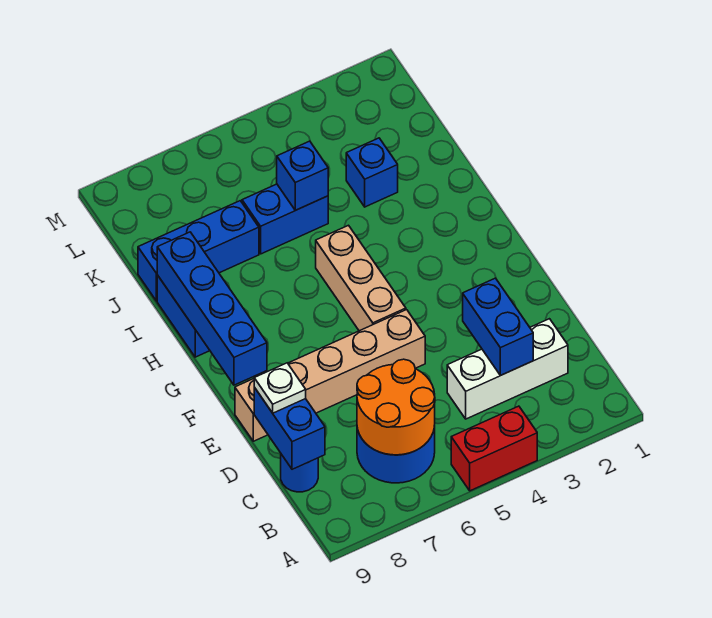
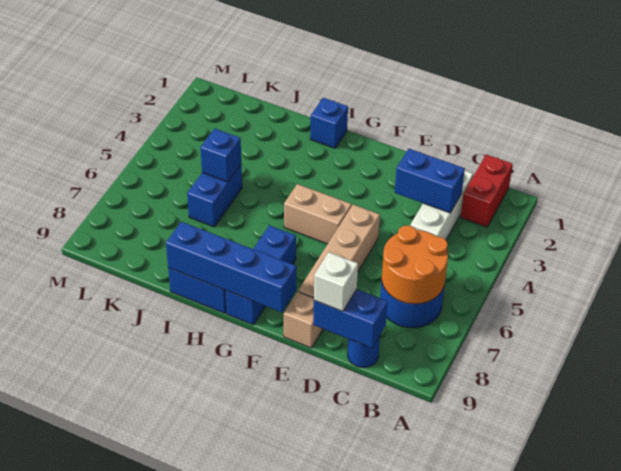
red brick A4:A5 level 1 -> red brick B1:B2 level 1
white plate D9 level 3 -> white brick D9 level 3
tan brick F5:H5 level 1 -> tan brick F5:G5 level 1
blue brick J3 level 1 -> blue brick H1 level 1
blue brick J7:J9 level 1 -> blue brick G7:G9 level 1

